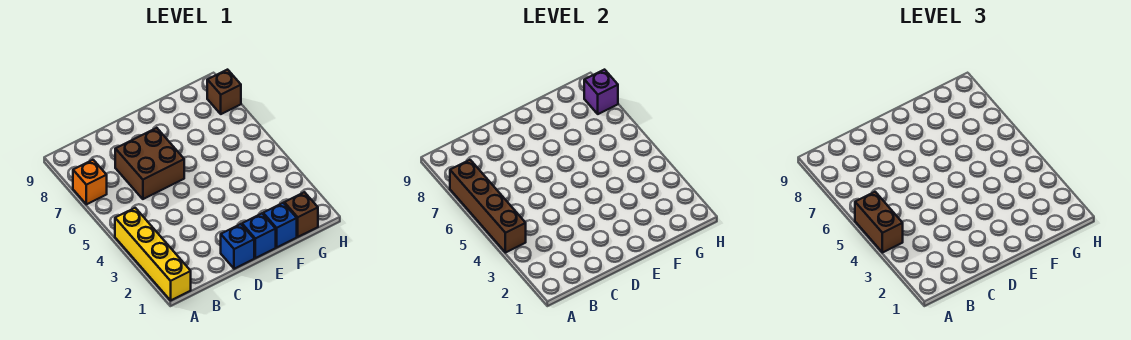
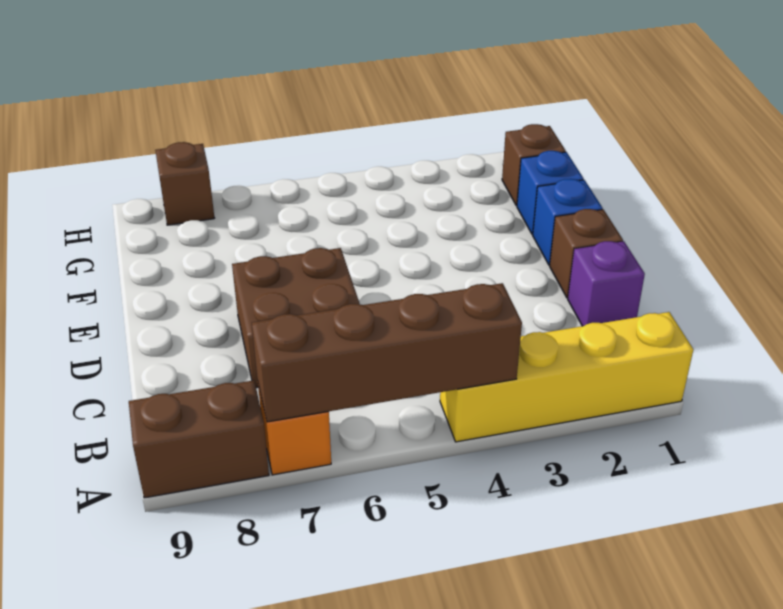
brown brick A4:A5 level 3 -> brown brick A8:A9 level 1
blue brick D1 level 1 -> brown brick D1 level 1
purple brick H8 level 2 -> purple brick C1 level 1

